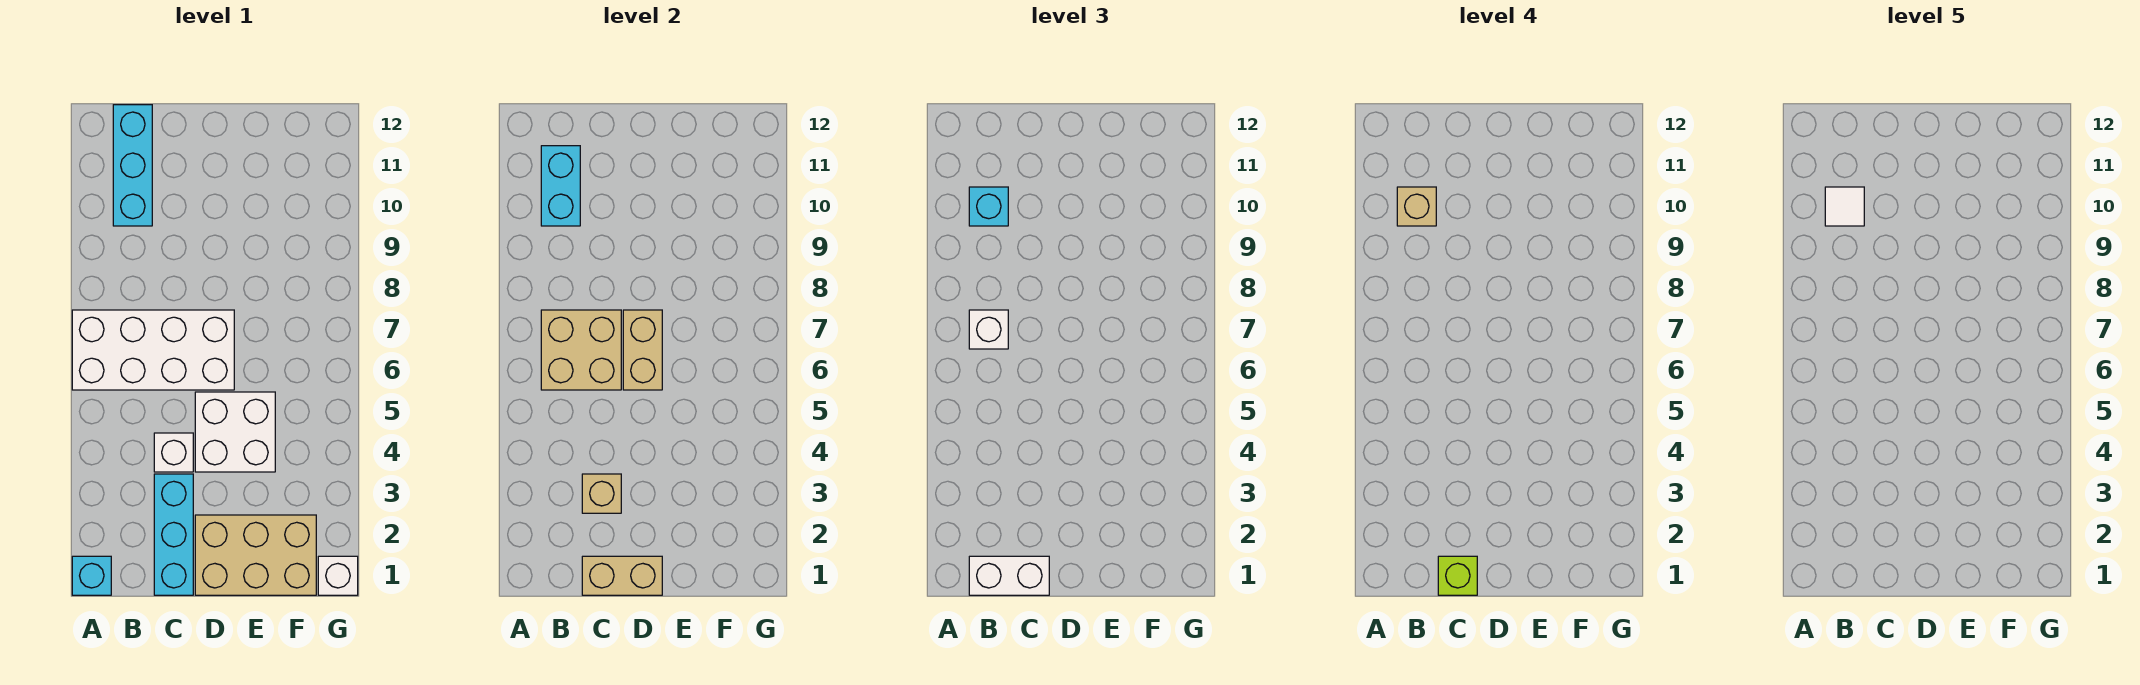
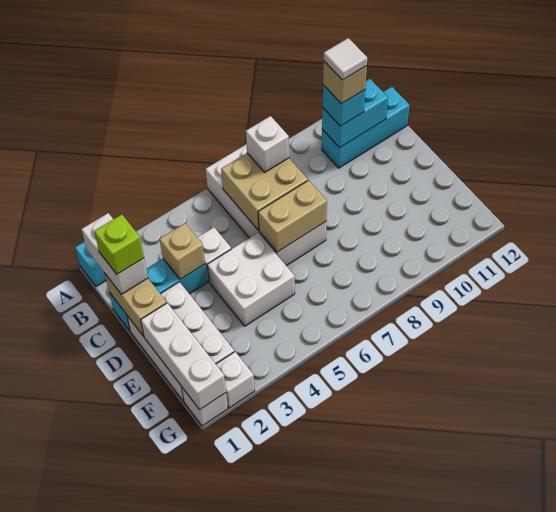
tan brick D1:F2 level 1 -> white brick D1:F2 level 1
none -> white brick E1:G1 level 2
none -> white brick G2 level 1

